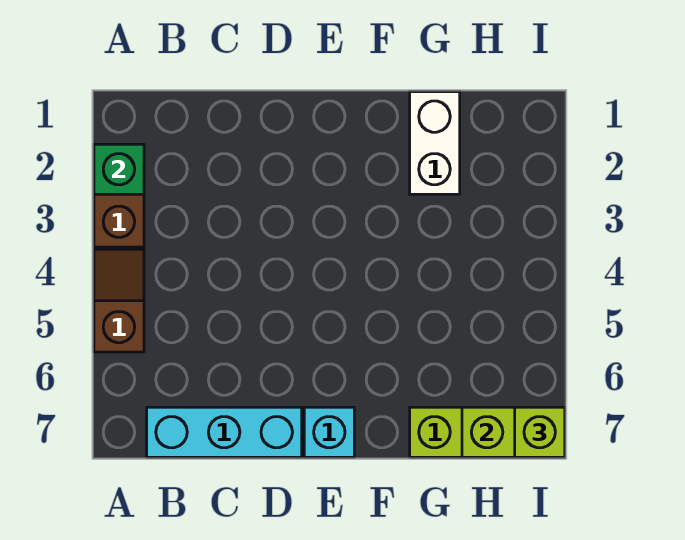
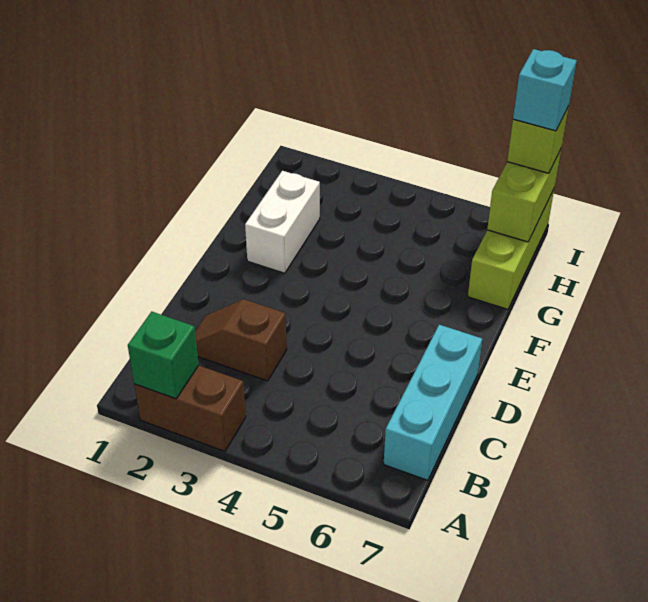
brown slope A4:A5 level 1 top 5 -> brown slope C2:C3 level 1 top 3
cyan brick E7 level 1 -> cyan brick I7 level 4
white brick G1:G2 level 1 -> white brick F2:G2 level 1

